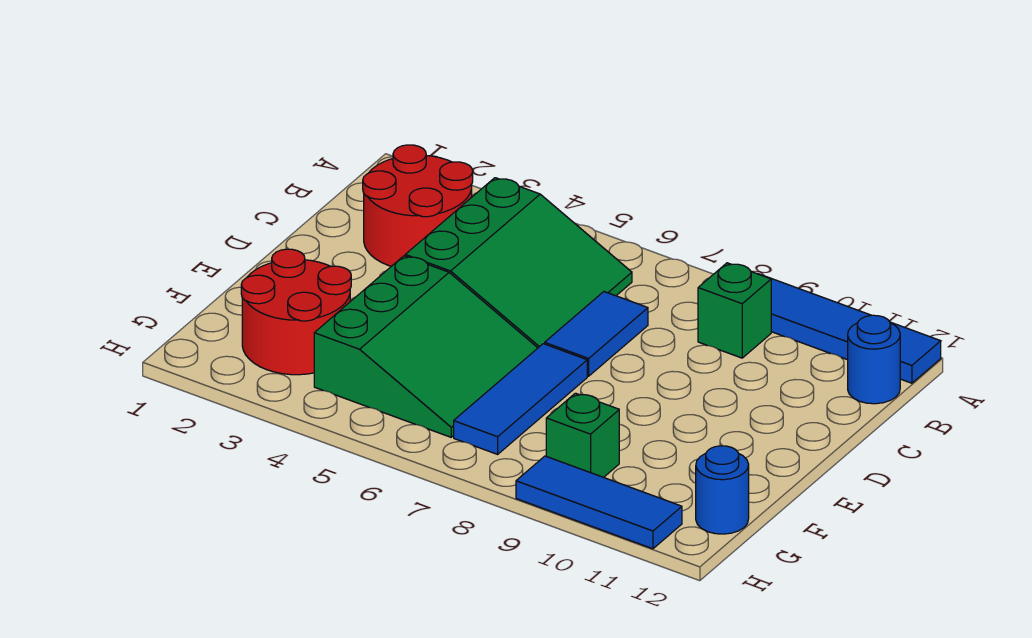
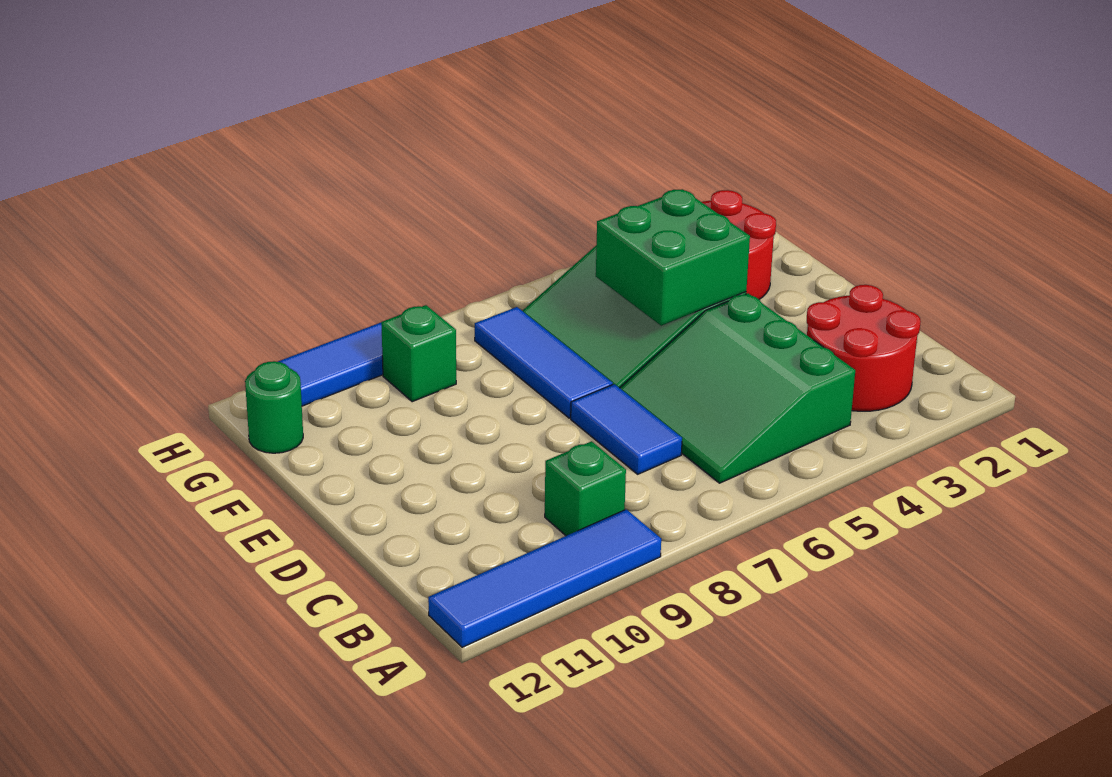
blue round brick B12 level 1 -> none
none -> green brick E4:F5 level 2
blue round brick G12 level 1 -> green round brick G12 level 1

